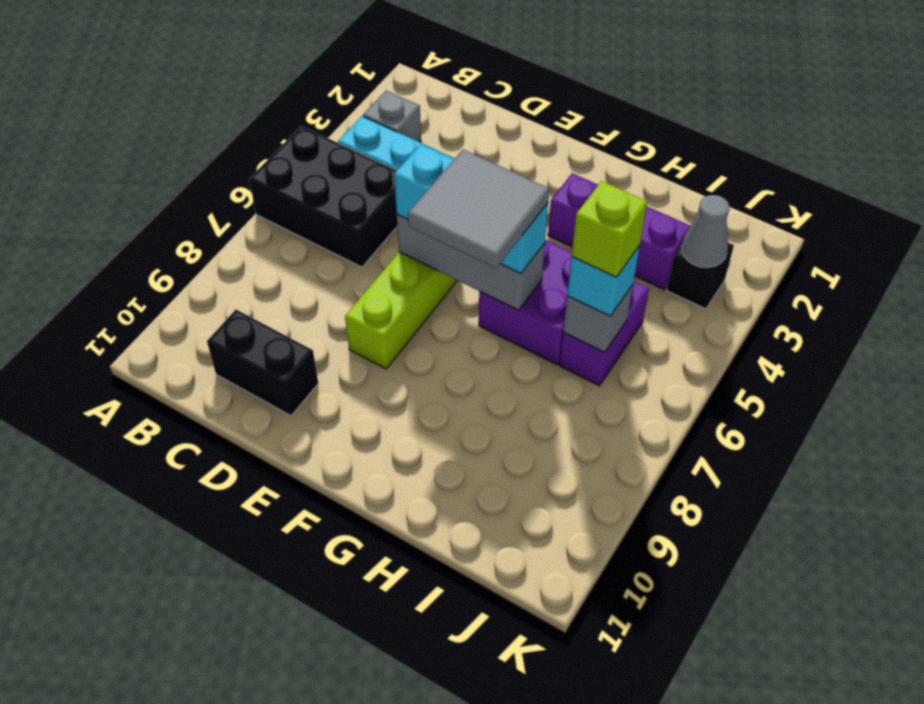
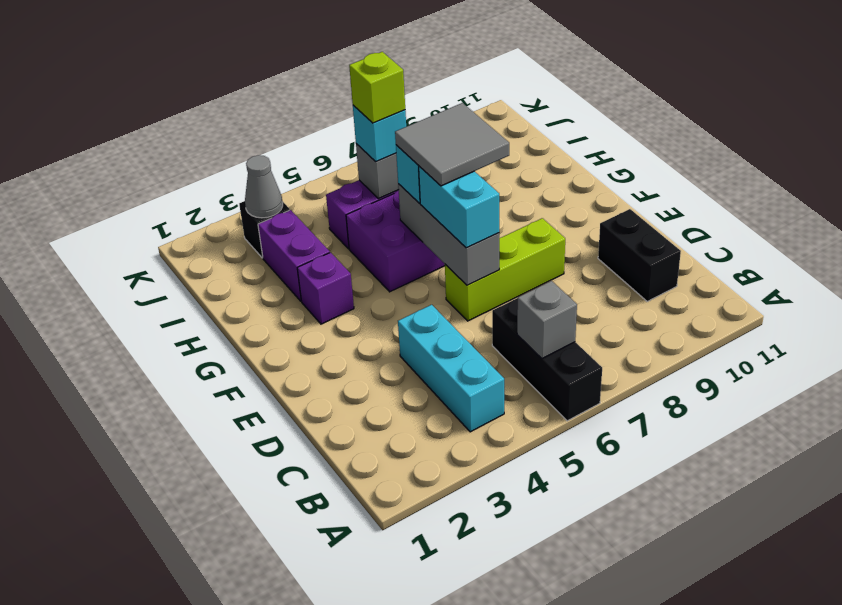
black brick A5:C6 level 1 -> black brick A6:C6 level 1
grey brick B3 level 1 -> grey brick B6 level 2

